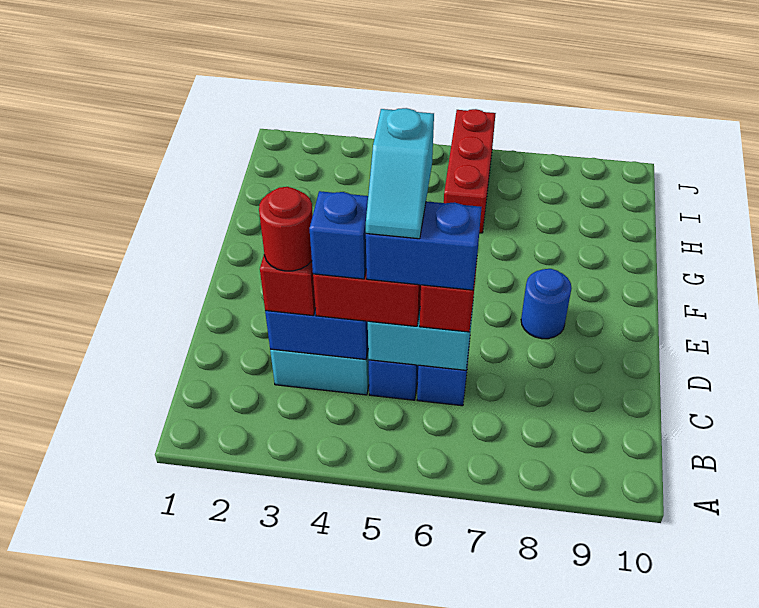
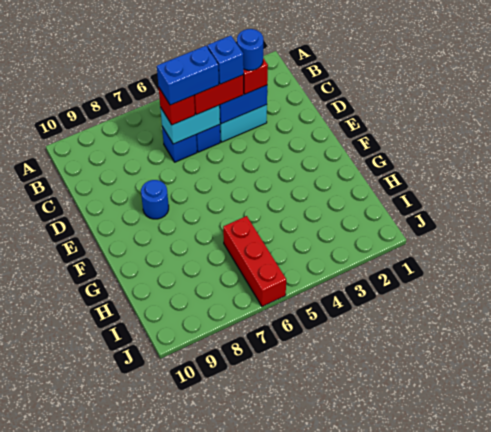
red round brick C3 level 4 -> blue round brick C3 level 4
cyan slope C5:D5 level 5 top D -> none

